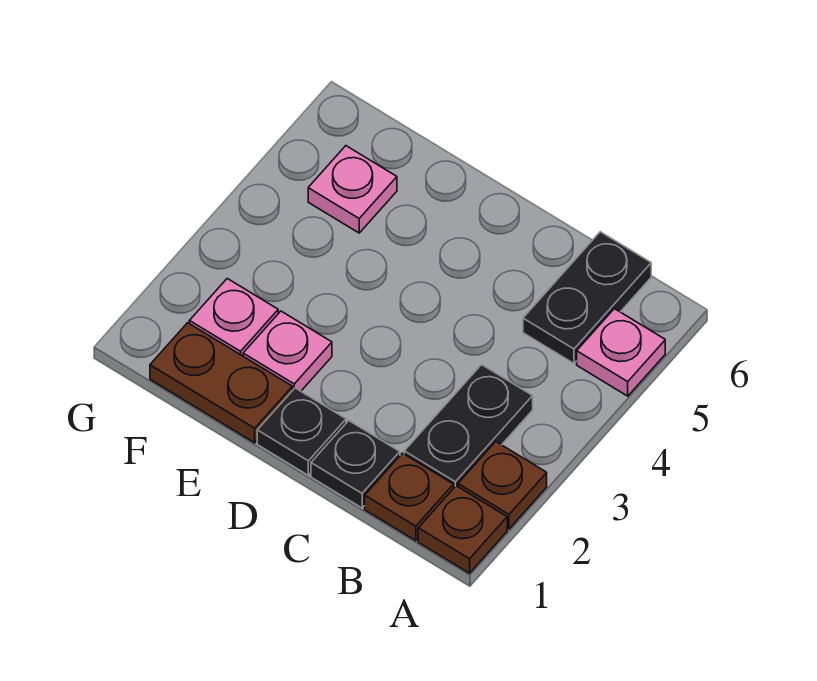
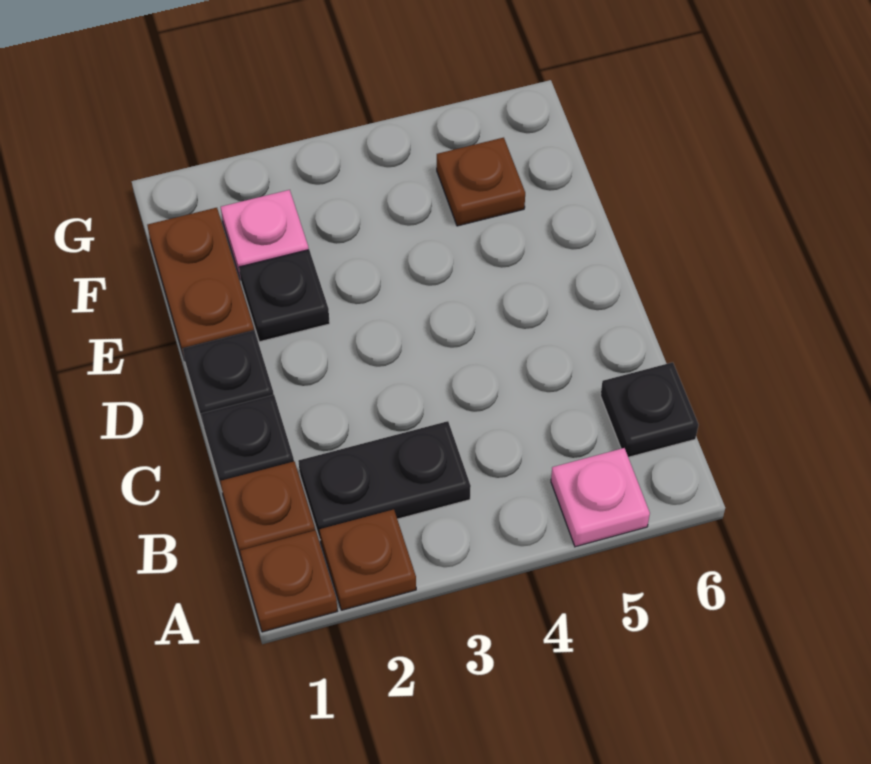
black plate B5:B6 level 1 -> black plate B6 level 1
pink plate E2 level 1 -> black plate E2 level 1
pink plate F5 level 1 -> brown plate F5 level 1

